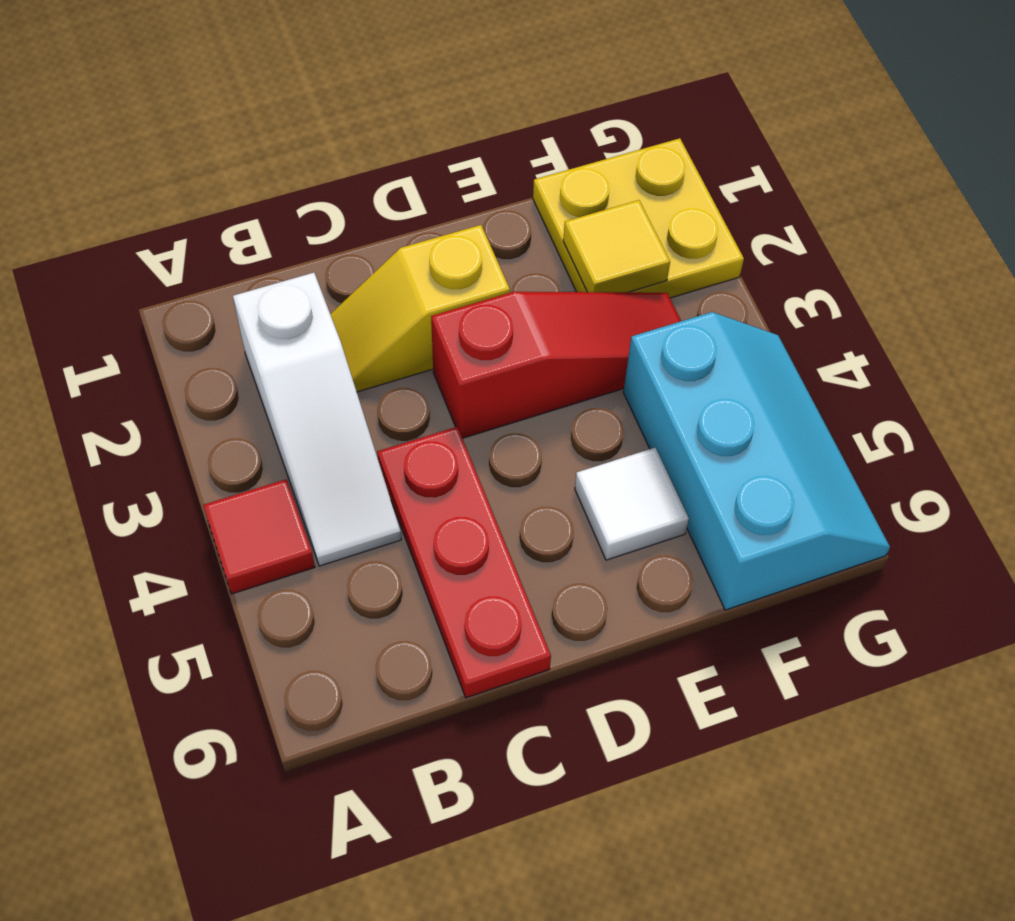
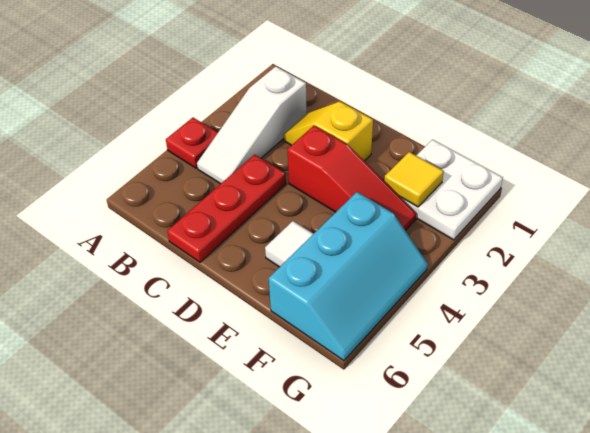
red tile A4 level 1 -> red plate A4 level 1
yellow plate F1:G2 level 1 -> white plate F1:G2 level 1

